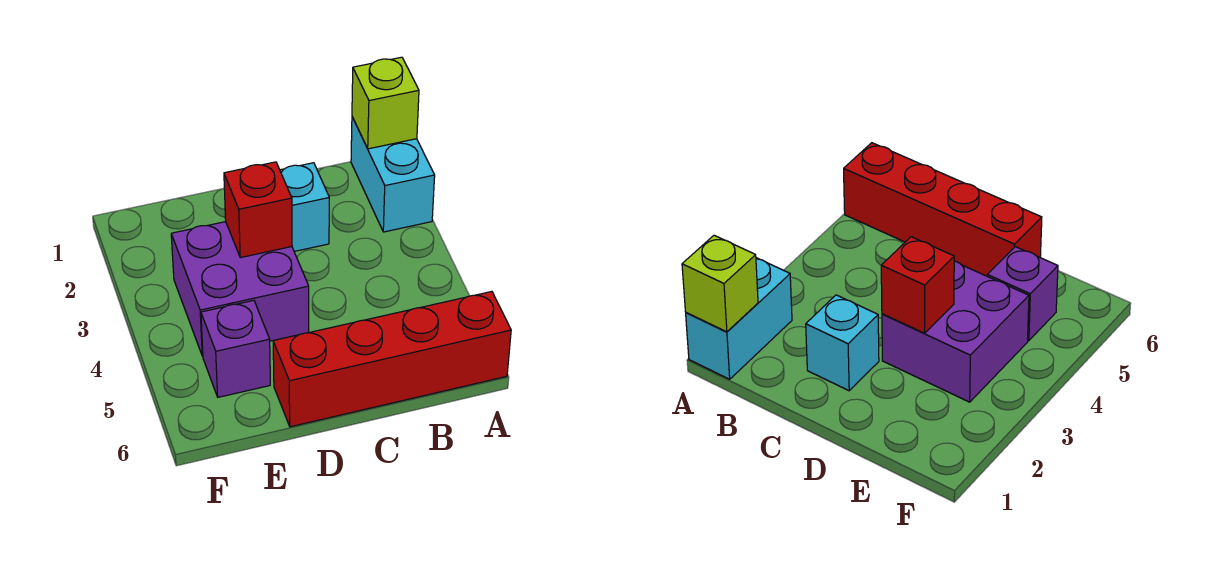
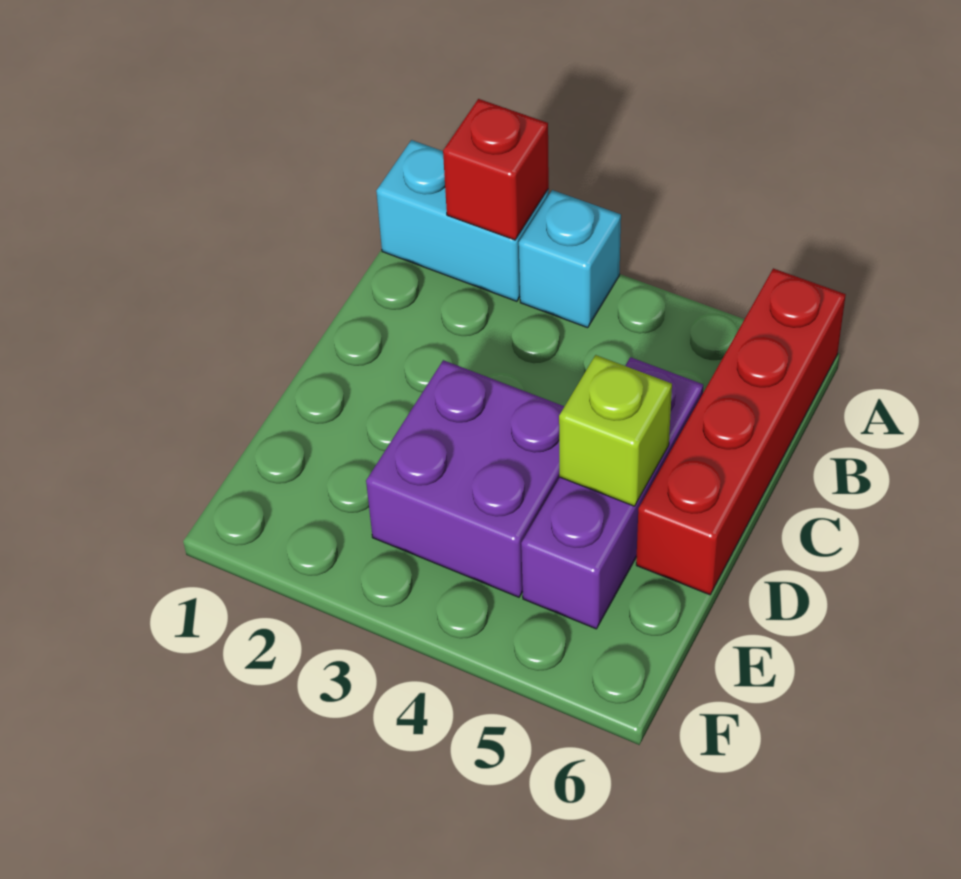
lime brick A1 level 2 -> lime brick D5 level 2
cyan brick C2 level 1 -> cyan brick A3 level 1
red brick D3 level 2 -> red brick A2 level 2
purple brick E5 level 1 -> purple brick C5:E5 level 1

